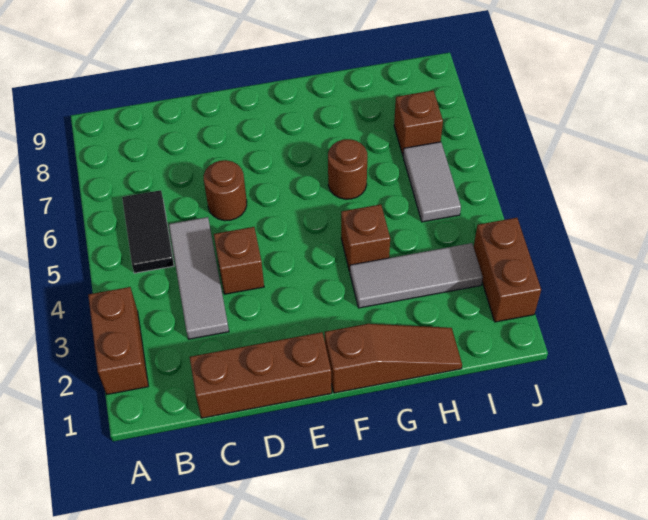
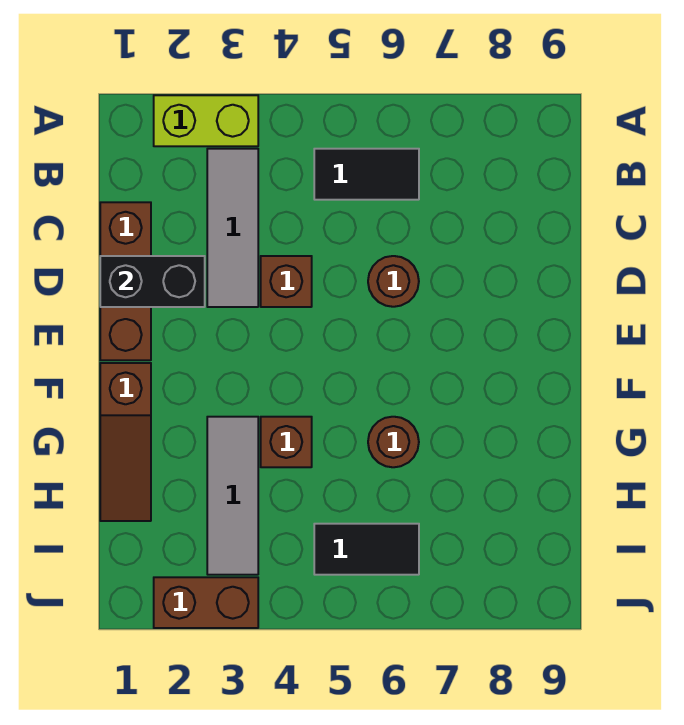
brown brick A2:A3 level 1 -> lime brick A2:A3 level 1
grey tile C3:C5 level 1 -> grey tile B3:D3 level 1
none -> black brick D1:D2 level 2
grey tile I5:I6 level 1 -> black tile I5:I6 level 1
brown brick I7 level 1 -> none

